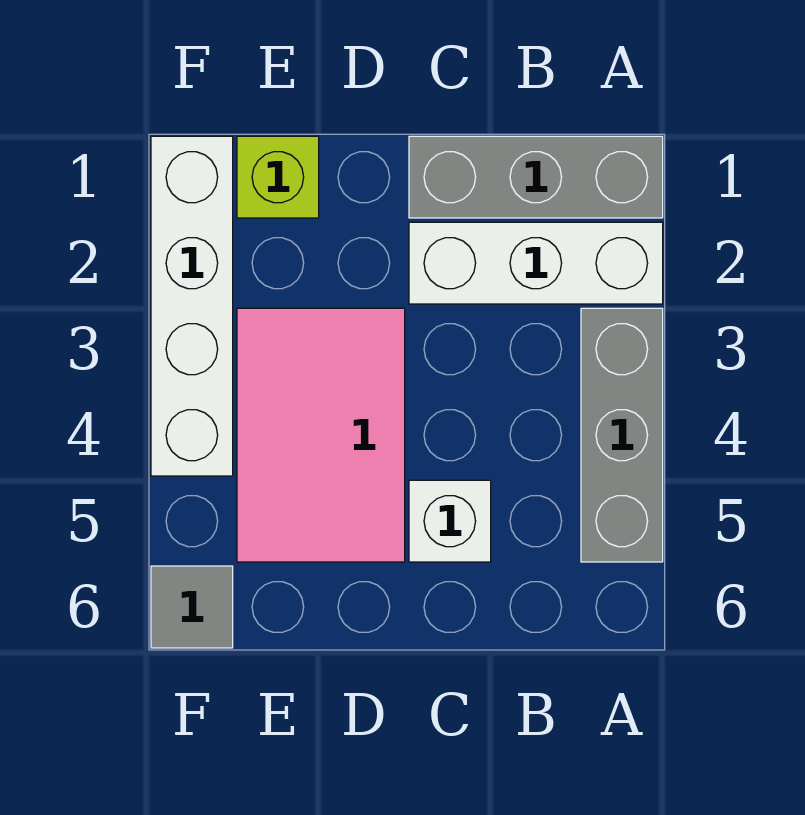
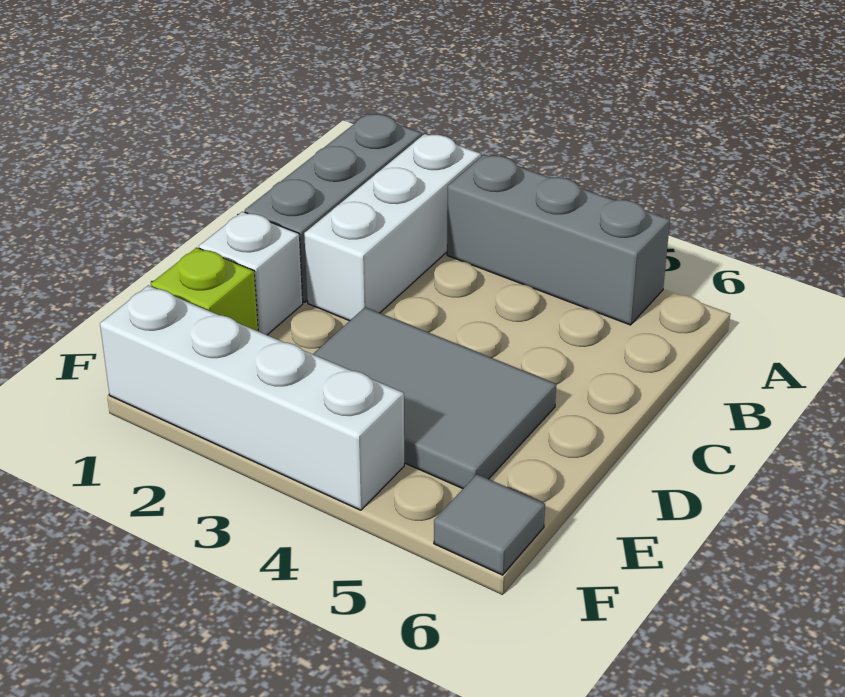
white brick C5 level 1 -> white brick D1 level 1
pink tile D3:E5 level 1 -> grey tile D3:E5 level 1

